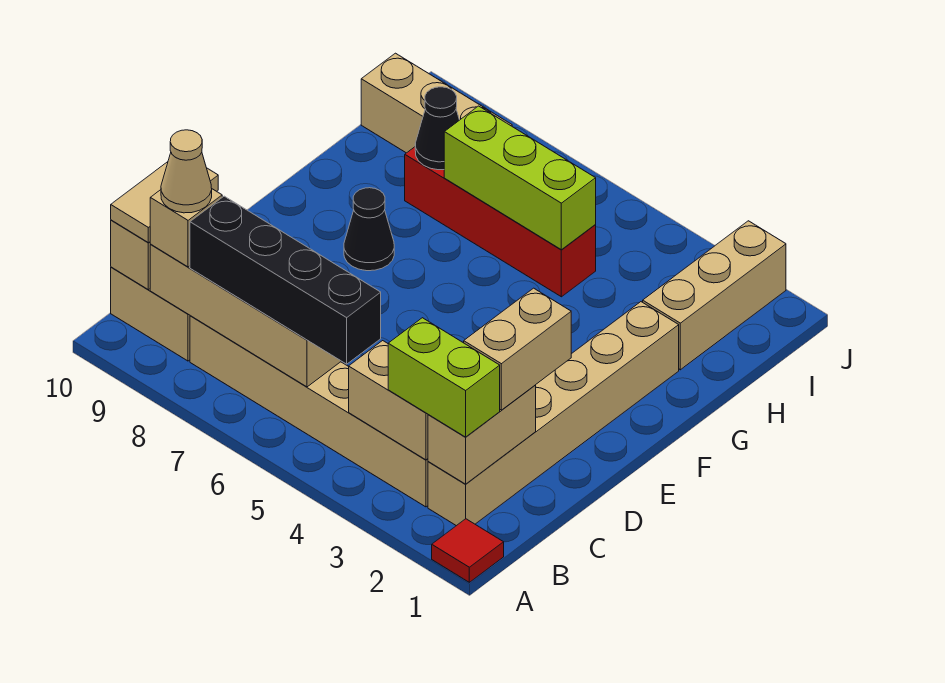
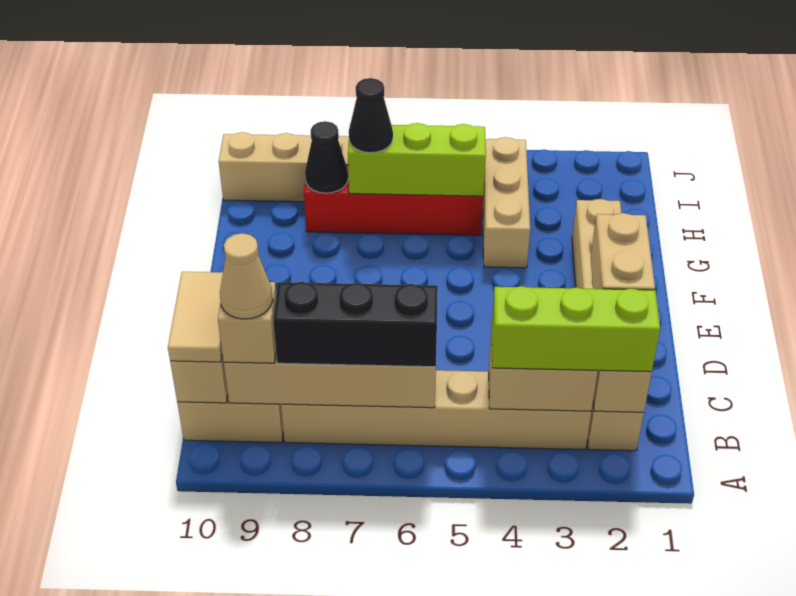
red tile A1 level 1 -> none
lime brick B2:B3 level 3 -> lime brick B2:B4 level 3
black brick B5:B8 level 3 -> black brick B6:B8 level 3
black cone F8 level 1 -> black cone H7 level 3
tan brick H2:J2 level 1 -> tan brick G4:I4 level 1

